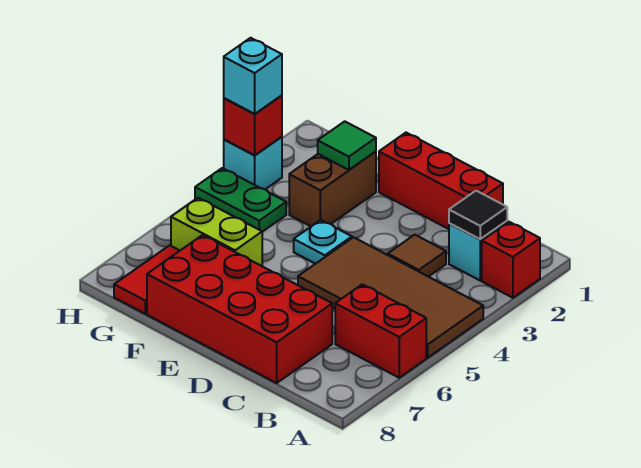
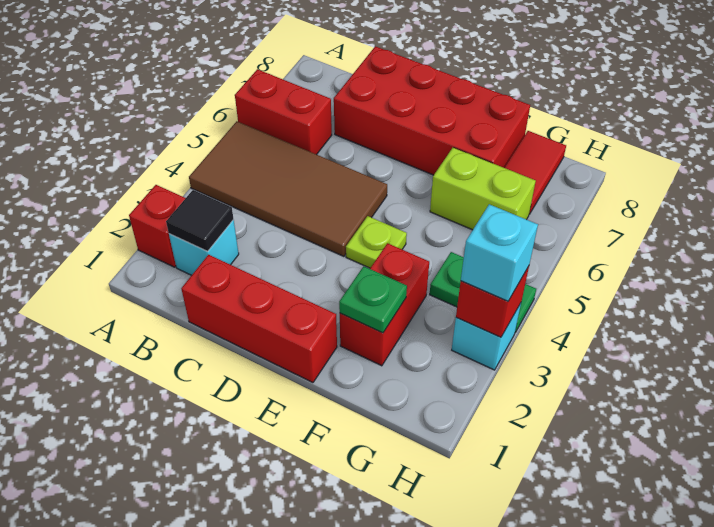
brown tile C3 level 1 -> none
cyan plate E4 level 1 -> lime plate E4 level 1
brown brick F2:F3 level 1 -> red brick F2:F3 level 1
green tile F2 level 2 -> green plate F2 level 2

